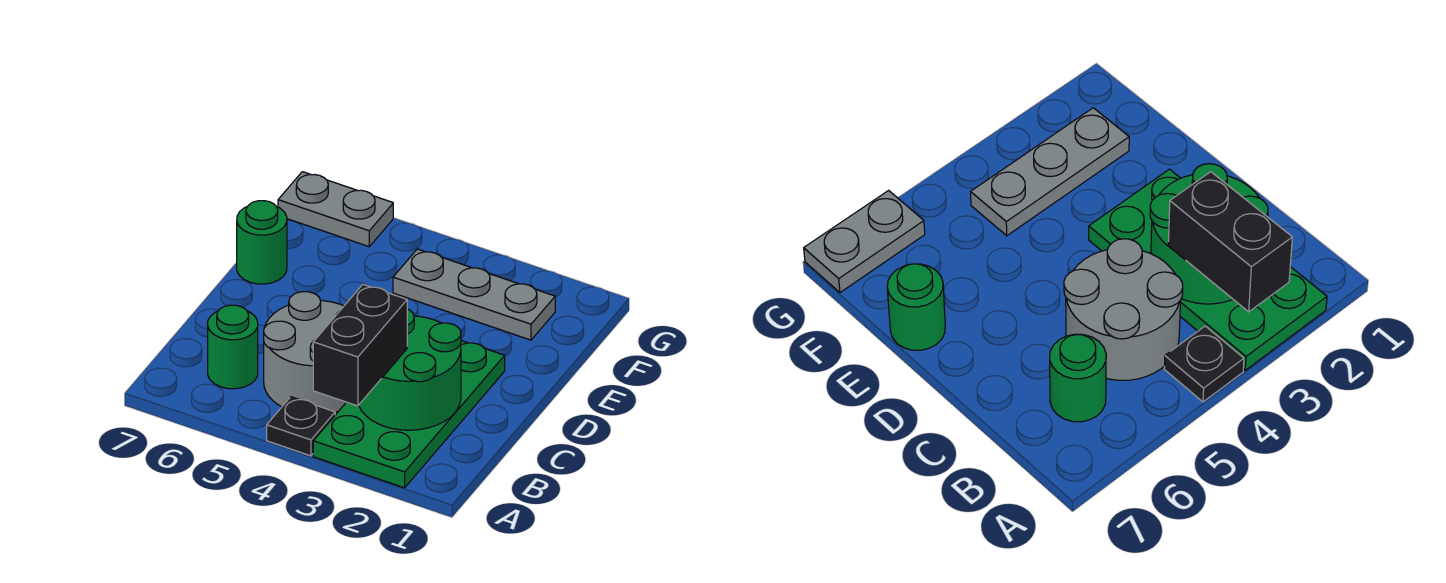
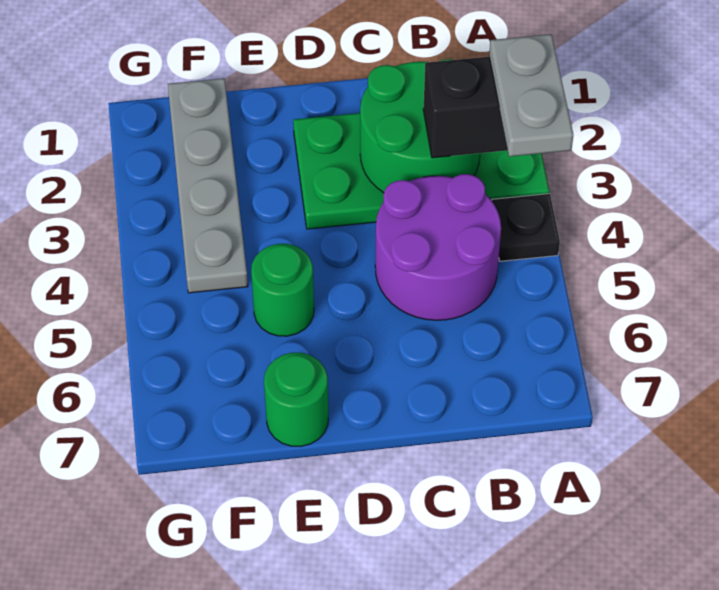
grey round brick B4:C5 level 1 -> purple round brick B4:C5 level 1
green round brick B6 level 1 -> green round brick E5 level 1
grey plate F2:F4 level 1 -> grey plate F1:F4 level 1
grey plate G6:G7 level 1 -> grey plate A3:A4 level 4

